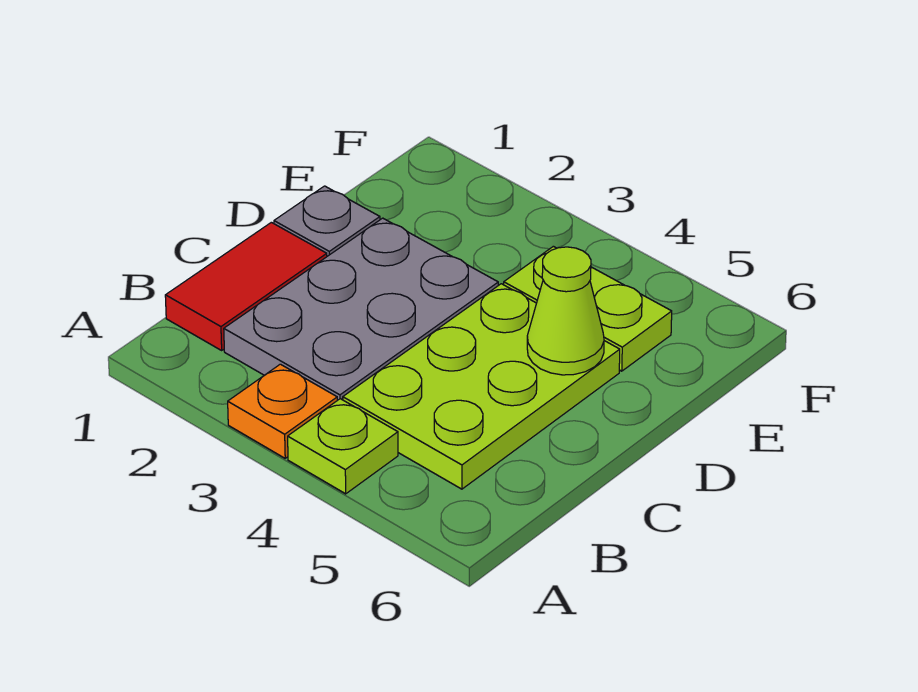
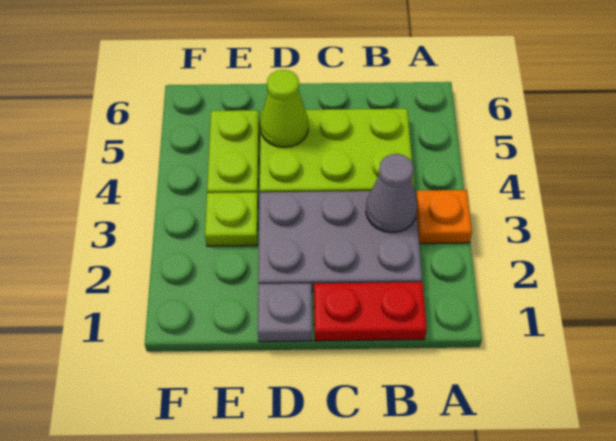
lime plate A4 level 1 -> lime plate E3 level 1
red tile B1:C1 level 1 -> red plate B1:C1 level 1
none -> grey cone B3 level 2

